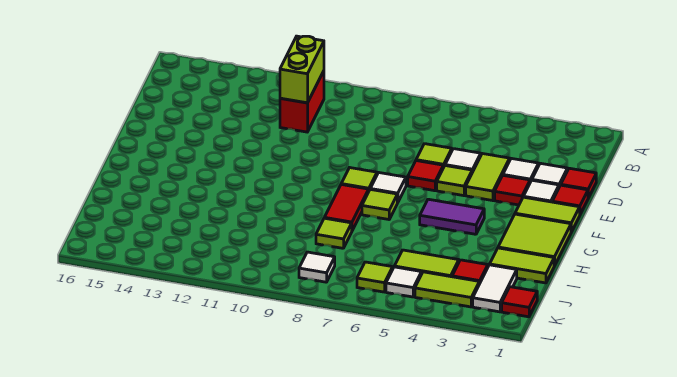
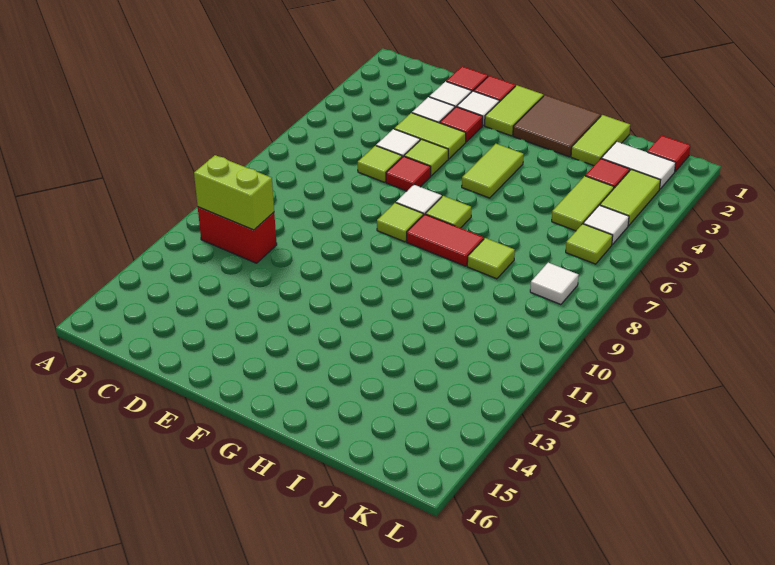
lime tile G1:H2 level 1 -> brown tile G1:H2 level 1
purple tile G4:G5 level 1 -> lime tile G4:G5 level 1

